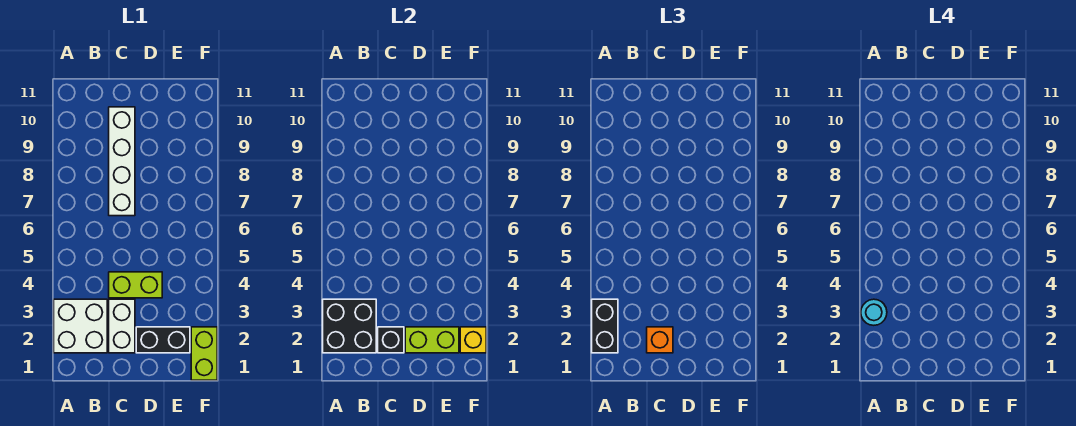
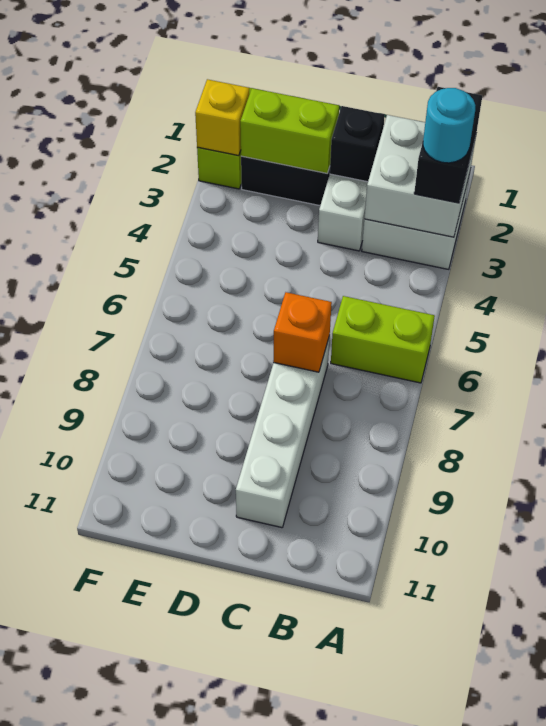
black brick A2:B3 level 2 -> white brick A2:B3 level 2
orange brick C2 level 3 -> orange brick C7 level 2
lime brick C4:D4 level 1 -> lime brick A6:B6 level 1

